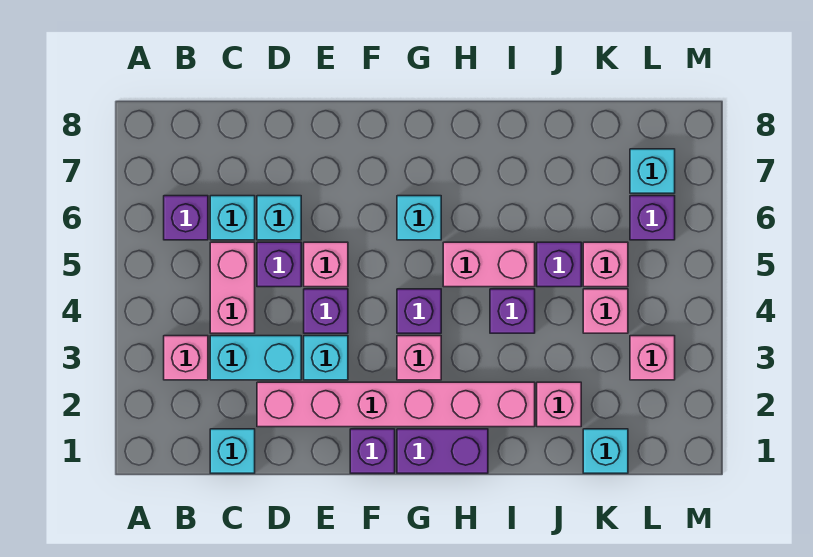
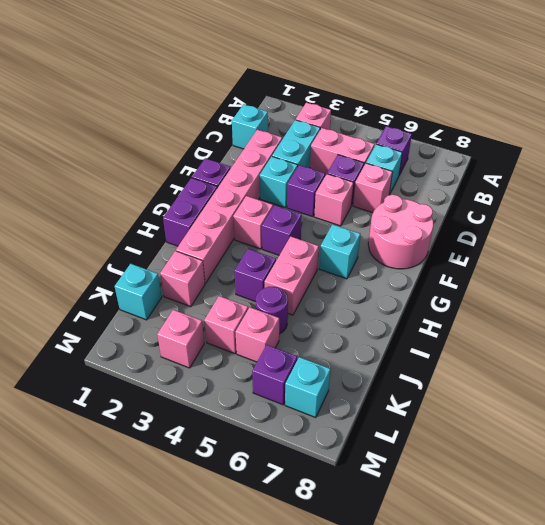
cyan brick D6 level 1 -> pink brick D6 level 1
none -> pink round brick E7:F8 level 1
purple brick J5 level 1 -> purple round brick J5 level 1

